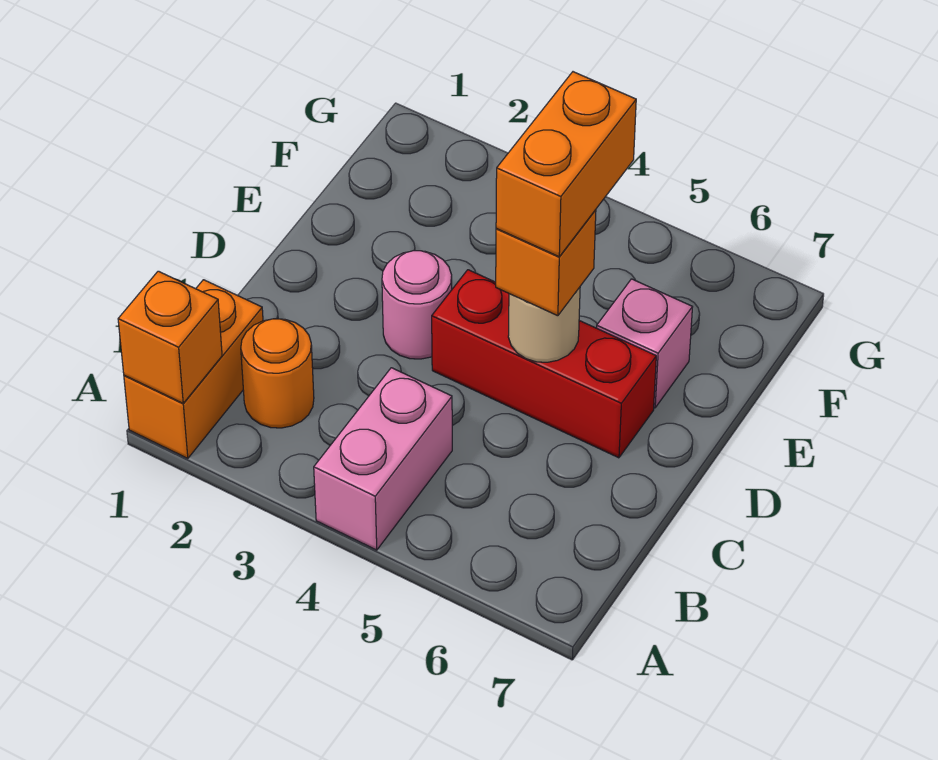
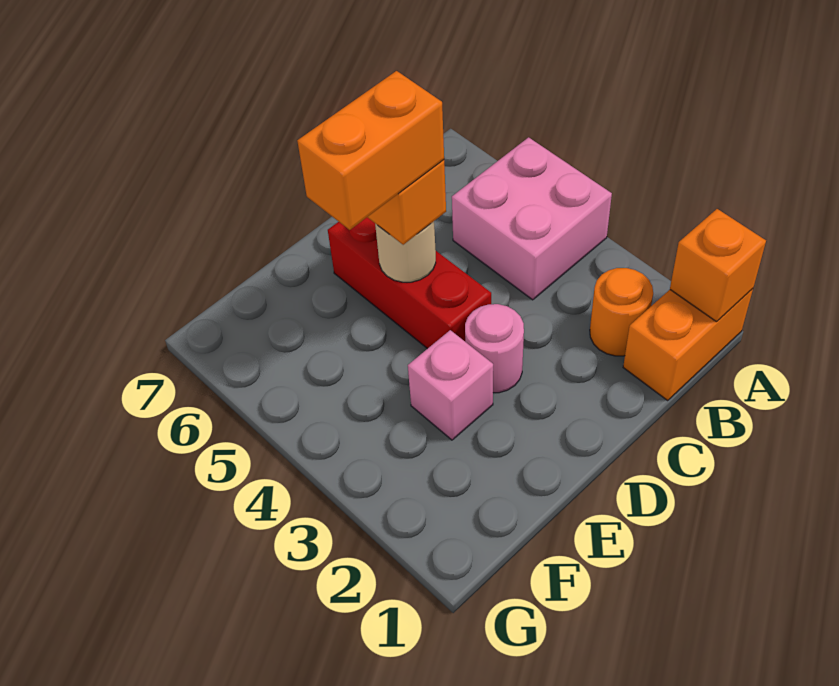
pink brick A4:B4 level 1 -> pink brick A4:B5 level 1
pink brick E6 level 1 -> pink brick E3 level 1

